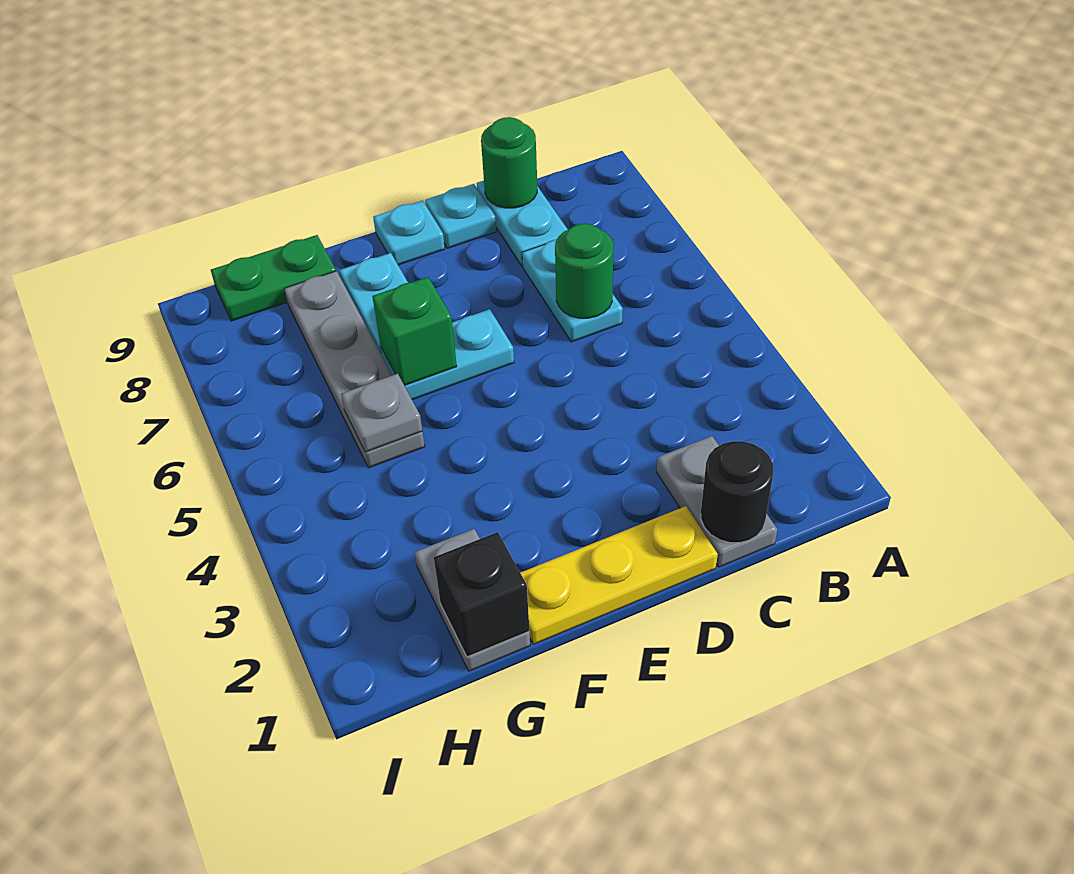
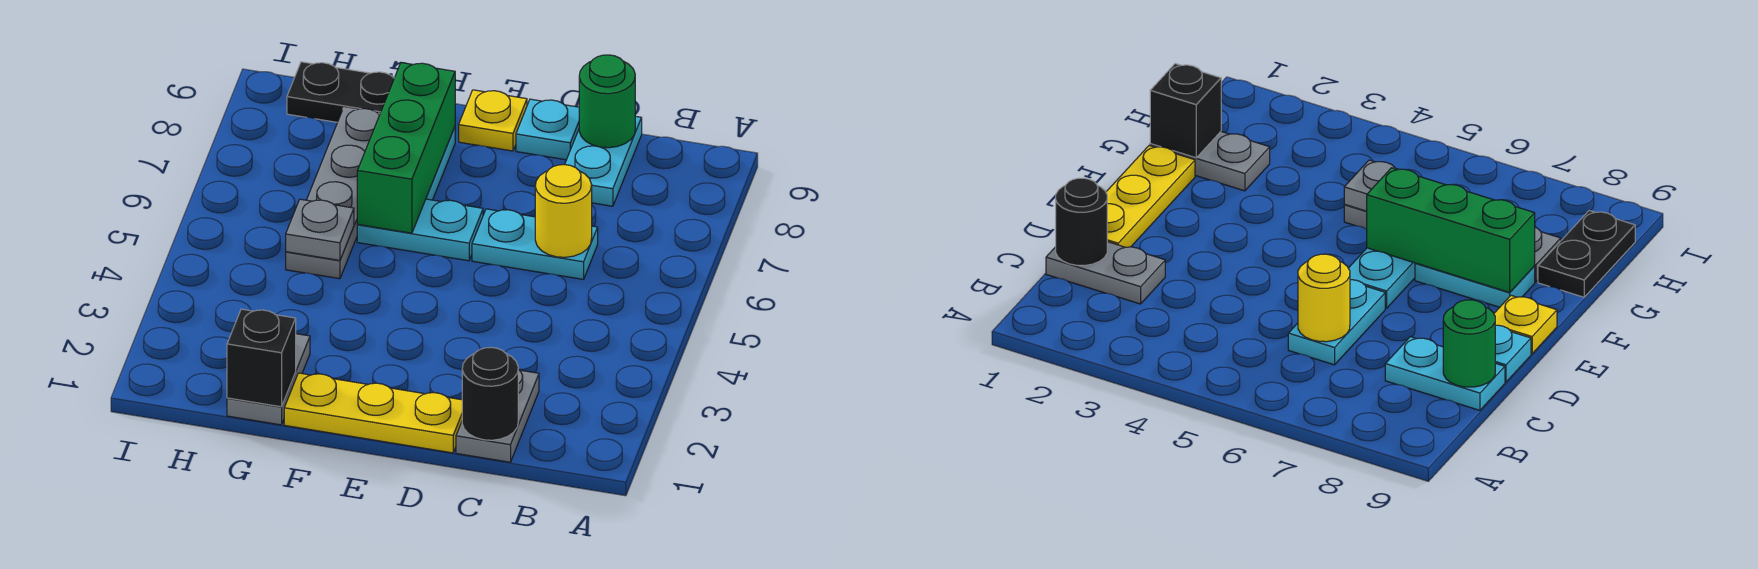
cyan plate C6:C7 level 1 -> cyan plate C6:D6 level 1
green round brick C6 level 2 -> yellow round brick C6 level 2
cyan plate E9 level 1 -> yellow plate E9 level 1
green brick F6 level 2 -> green brick F6:F8 level 2
green plate G9:H9 level 1 -> black plate G9:H9 level 1

